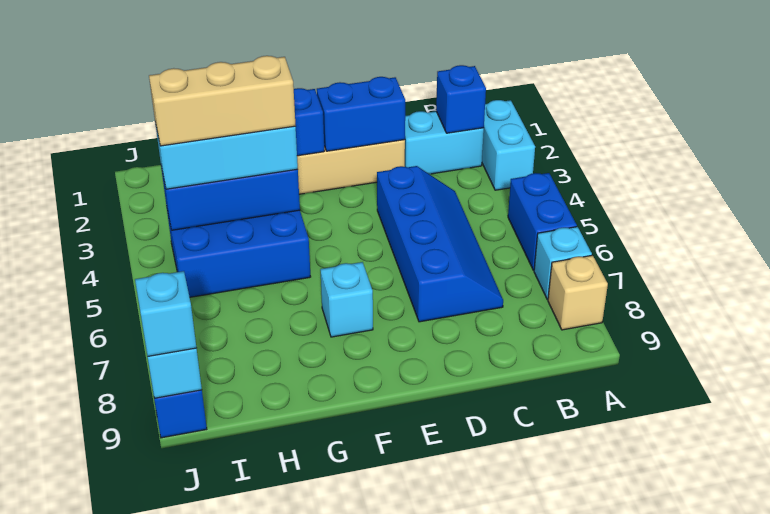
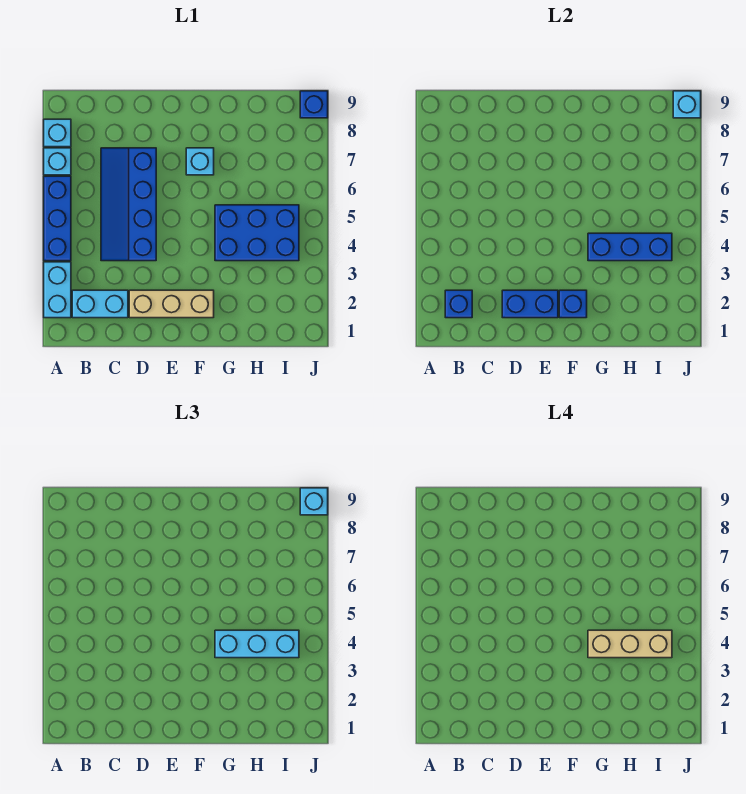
blue brick A5:A6 level 1 -> blue brick A4:A6 level 1
tan brick A8 level 1 -> cyan brick A8 level 1

